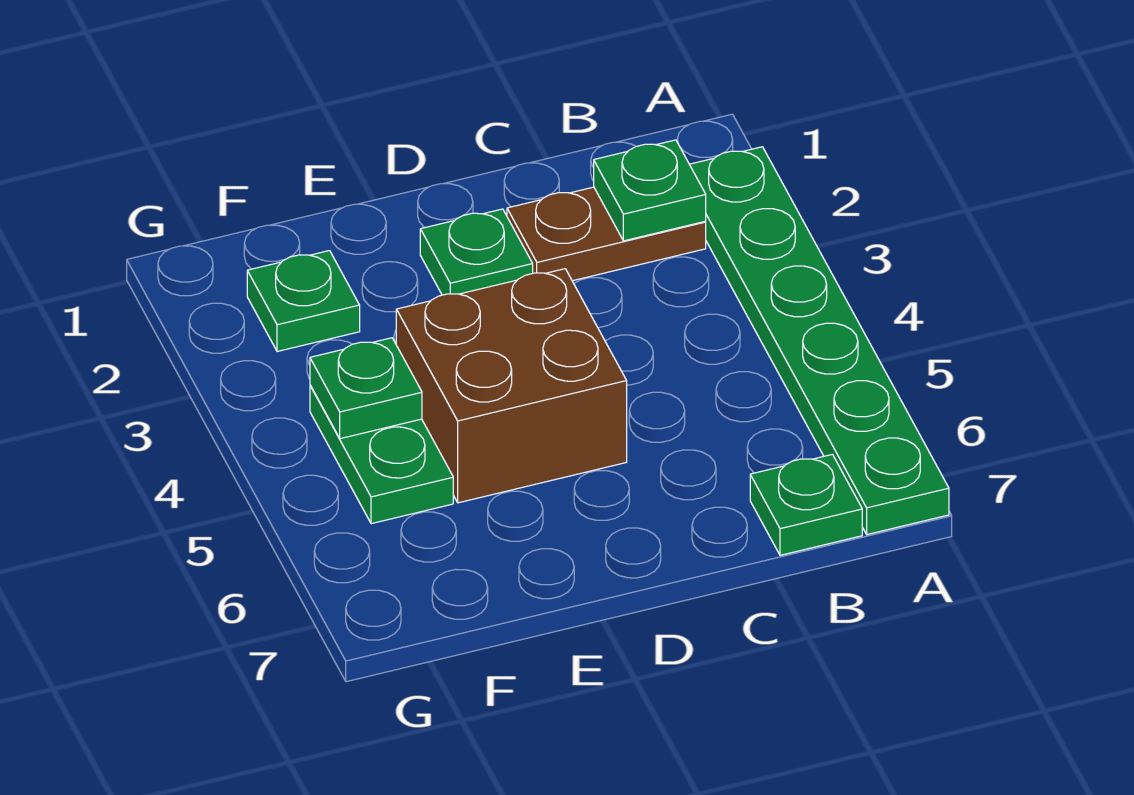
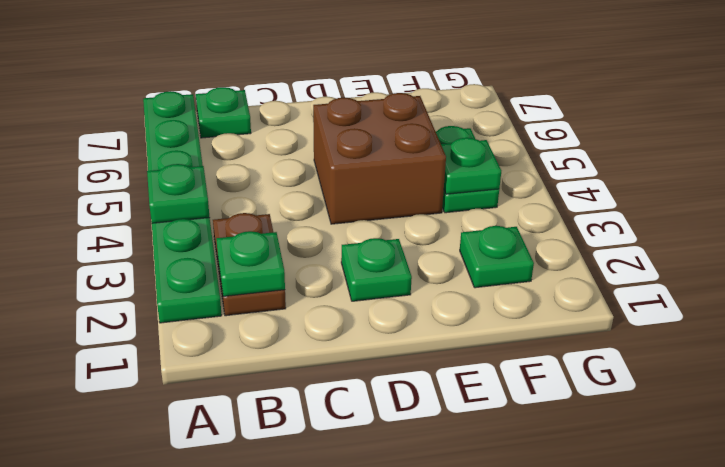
none -> green plate A4 level 2
brown plate B2:C2 level 1 -> brown plate B2:B3 level 1

